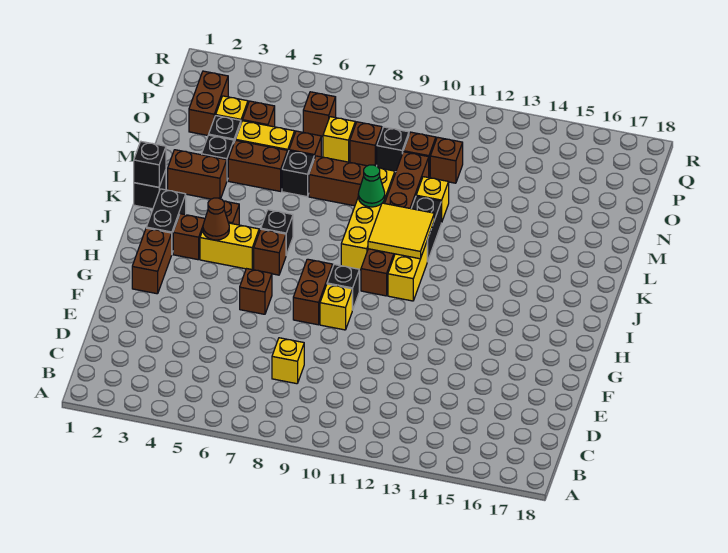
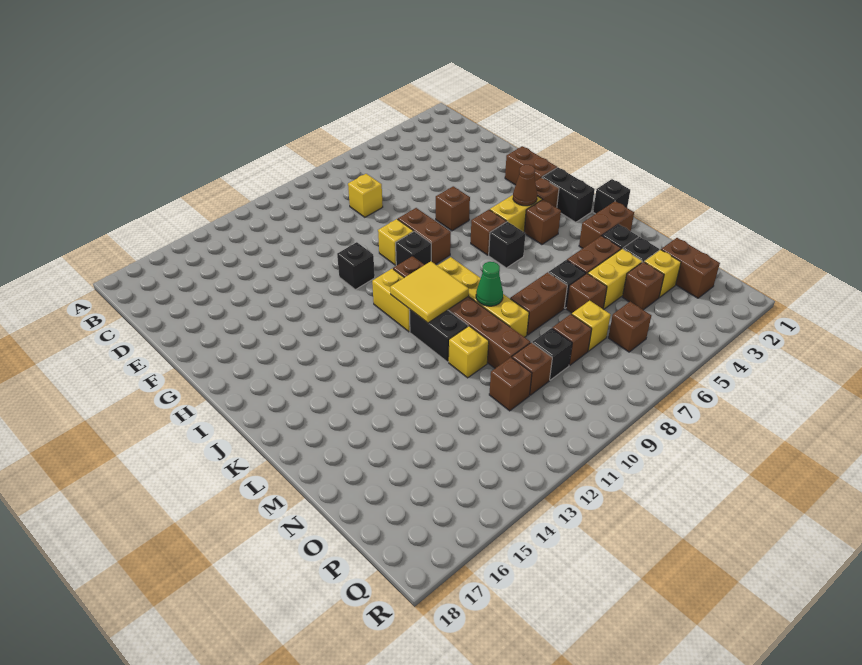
black brick K1 level 2 -> black brick G11 level 1

